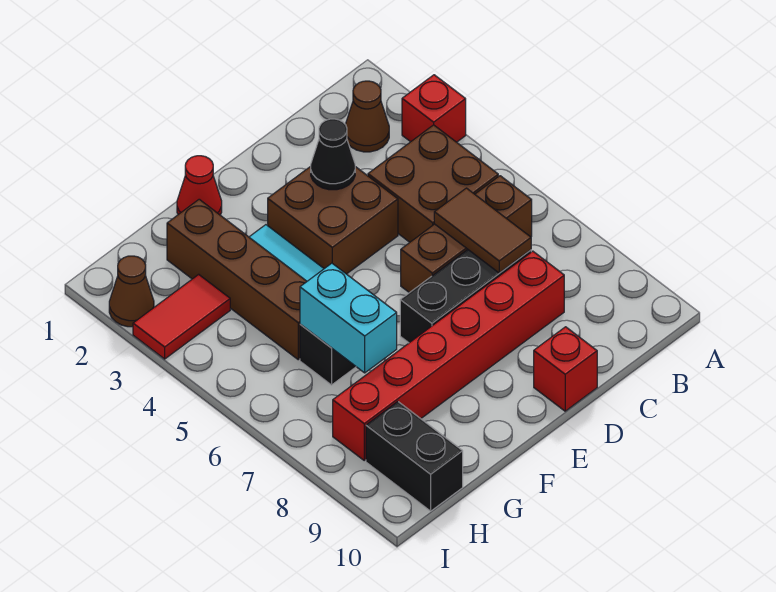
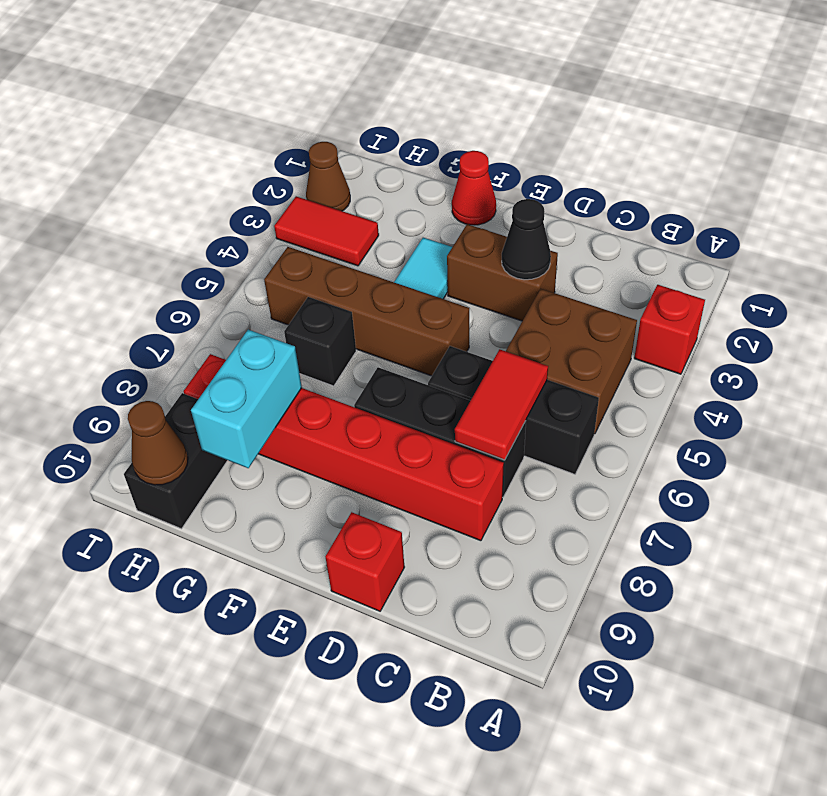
brown cone B2 level 1 -> brown cone H10 level 2
brown brick B6:D6 level 1 -> black brick B6:D6 level 1
brown tile C6:C7 level 2 -> red tile C6:C7 level 2
brown brick D3:E4 level 1 -> brown brick D3:E3 level 1
brown brick G2:G5 level 1 -> brown brick E5:H5 level 1
cyan brick G6:G7 level 2 -> cyan brick G8:G9 level 2

